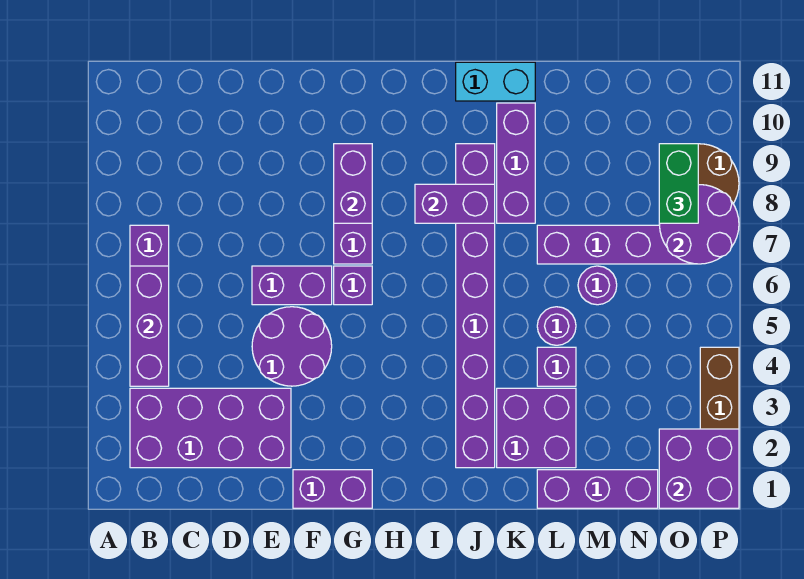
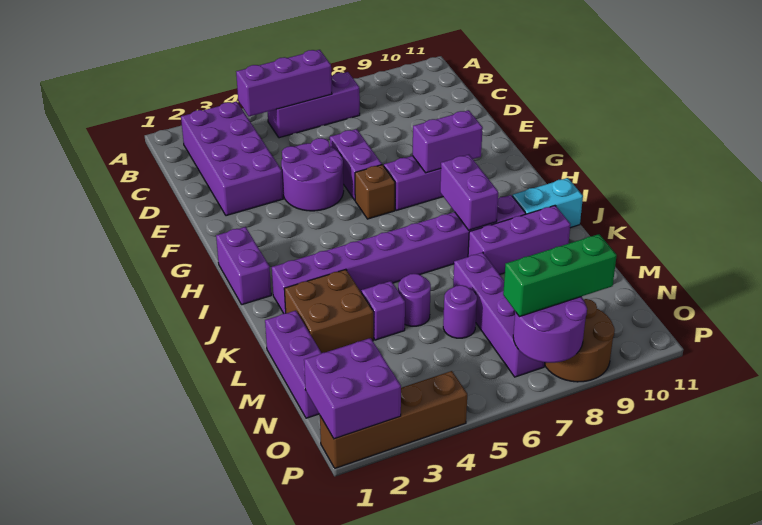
purple brick F1:G1 level 1 -> purple brick H1:I1 level 1
purple brick G6 level 1 -> brown brick G6 level 1
cyan brick J11:K11 level 1 -> cyan brick J10:J11 level 1
purple brick K2:L3 level 1 -> brown brick K2:L3 level 1
green brick O8:O9 level 3 -> green brick O7:O9 level 3

